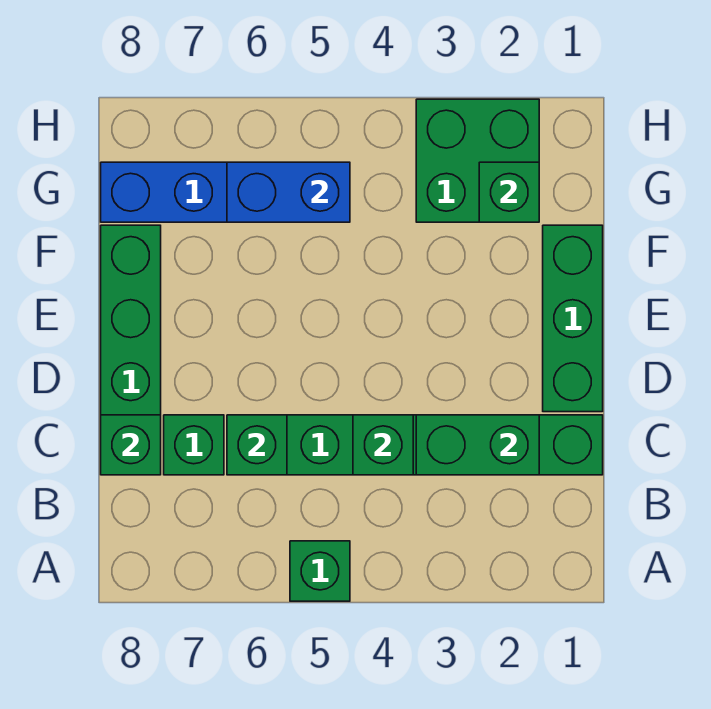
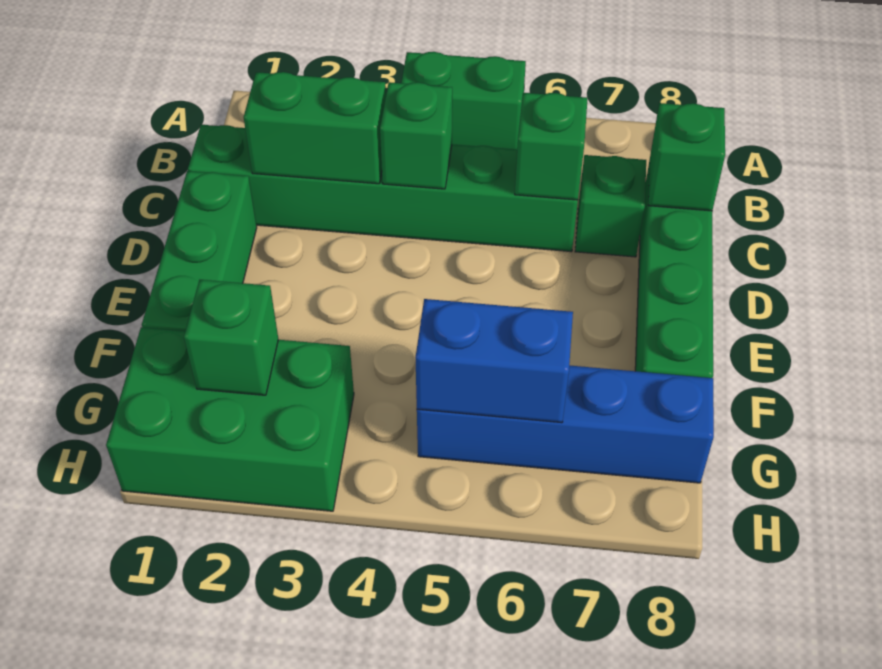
green brick A5 level 1 -> green brick A4:A5 level 1
green brick G2:H3 level 1 -> green brick G1:H3 level 1

